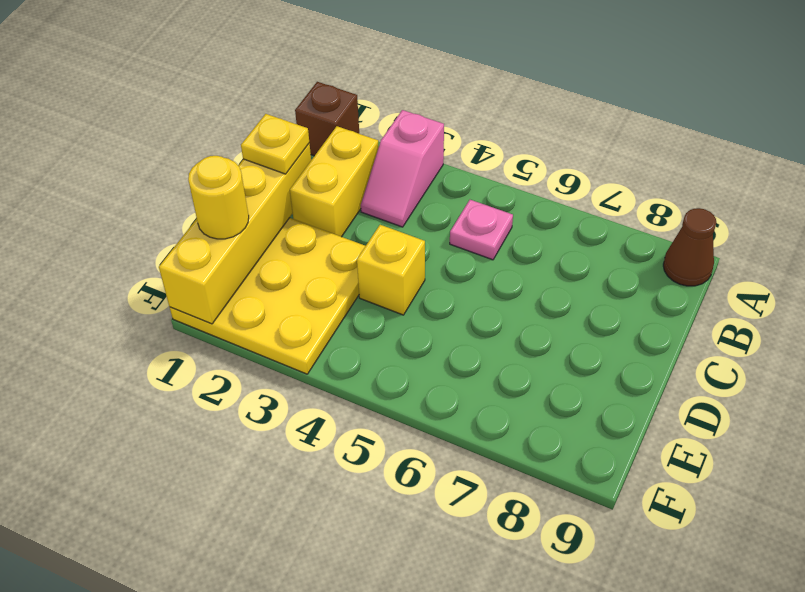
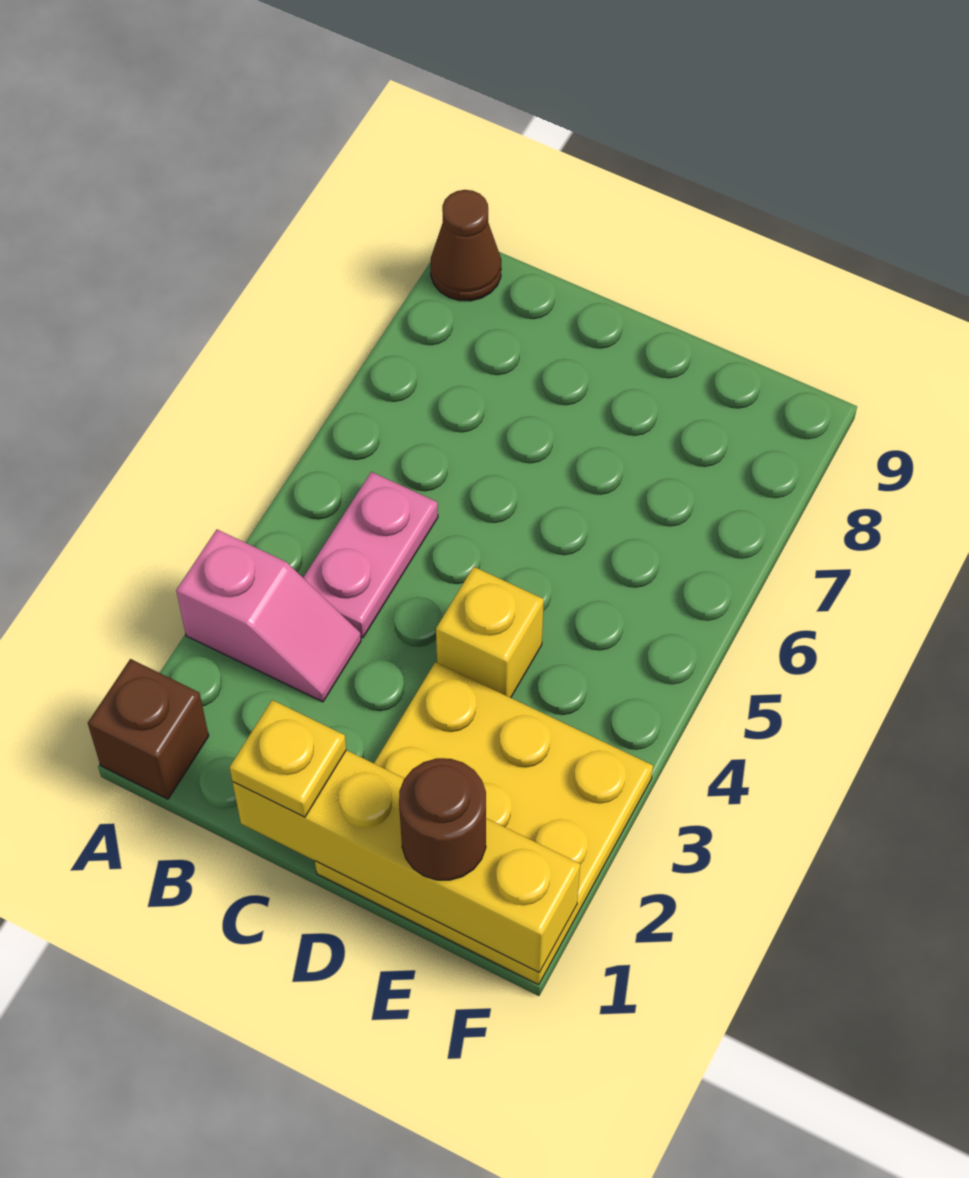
yellow brick B2:C2 level 1 -> none
pink plate B5 level 1 -> pink plate B4:B5 level 1
yellow round brick E1 level 3 -> brown round brick E1 level 3

